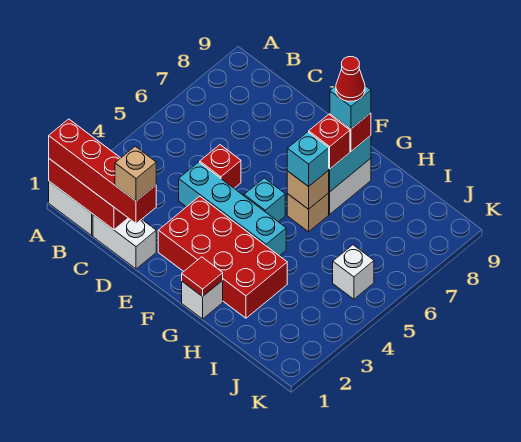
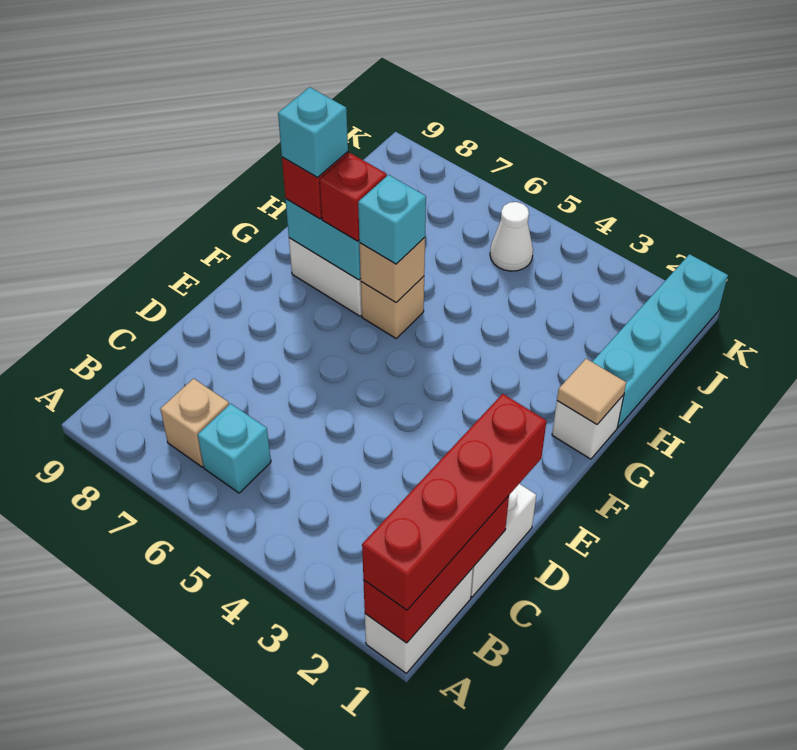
tan brick D1 level 4 -> tan brick B7 level 1
cyan brick D4:G4 level 1 -> cyan brick H1:K1 level 1
red brick D5 level 1 -> none
red brick E2:H3 level 1 -> none
cyan brick F5 level 1 -> cyan brick B6 level 1
red tile G1 level 2 -> tan tile G1 level 2
red cone G8 level 5 -> none
white brick J5 level 1 -> white cone J5 level 1

